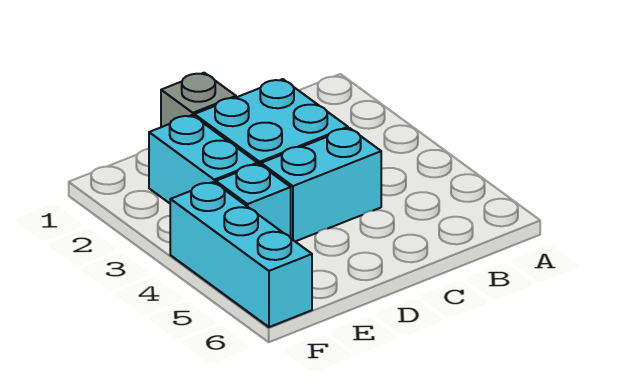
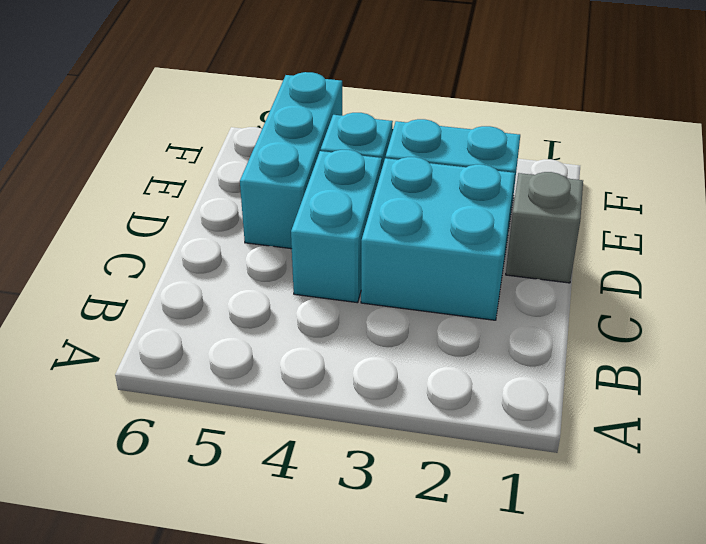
cyan brick F4:F6 level 1 -> cyan brick D5:F5 level 1

